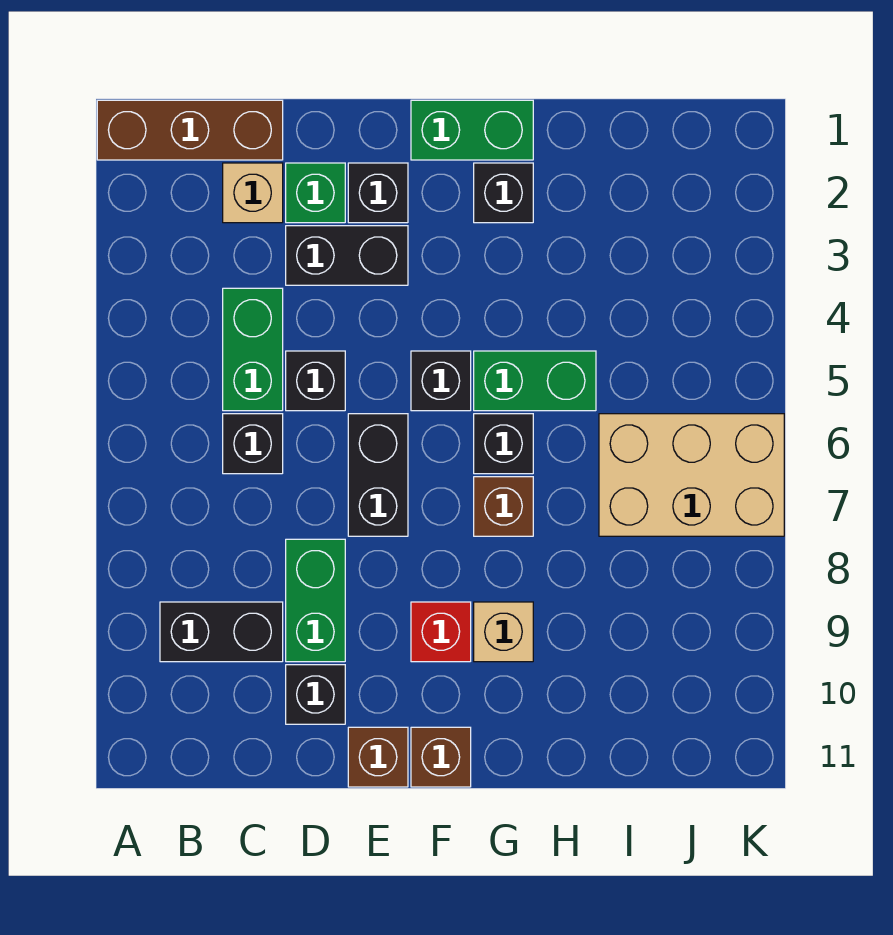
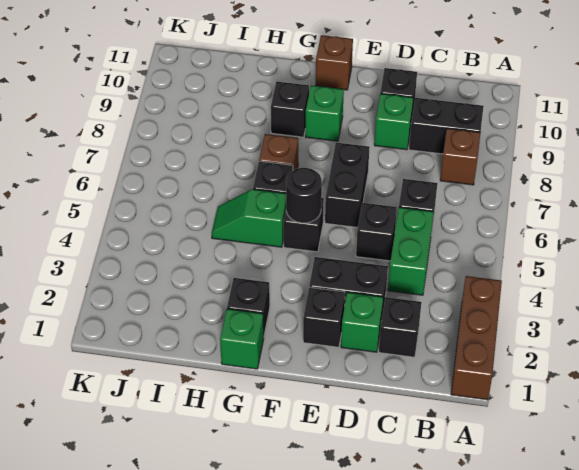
brown brick A1:C1 level 1 -> brown brick A1:A3 level 1
tan brick C2 level 1 -> black brick C2 level 1
green brick D8:D9 level 1 -> green brick D9 level 1
brown brick E11 level 1 -> brown brick B8 level 1
green brick F1:G1 level 1 -> green brick G1 level 1
none -> black round brick F5 level 2
red brick F9 level 1 -> green brick F9 level 1
green brick G5:H5 level 1 -> green slope G5:H5 level 1 top G
tan brick G9 level 1 -> black brick G9 level 1
tan brick I6:K7 level 1 -> none

